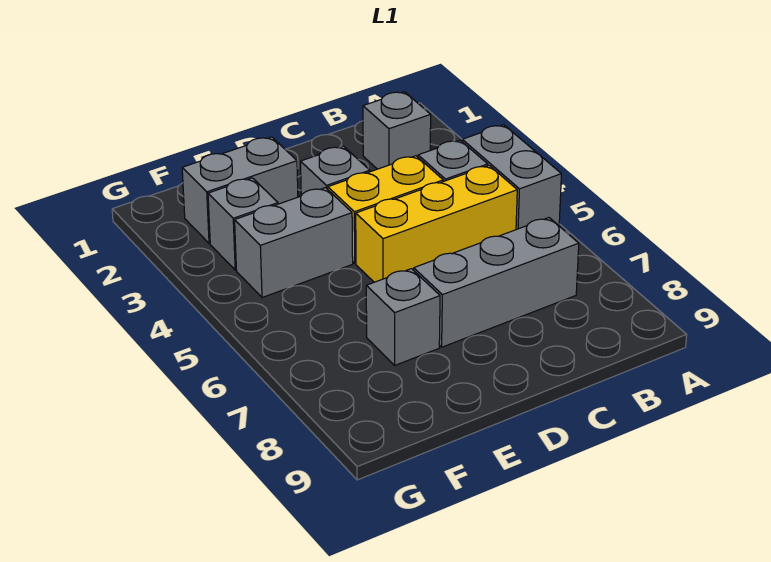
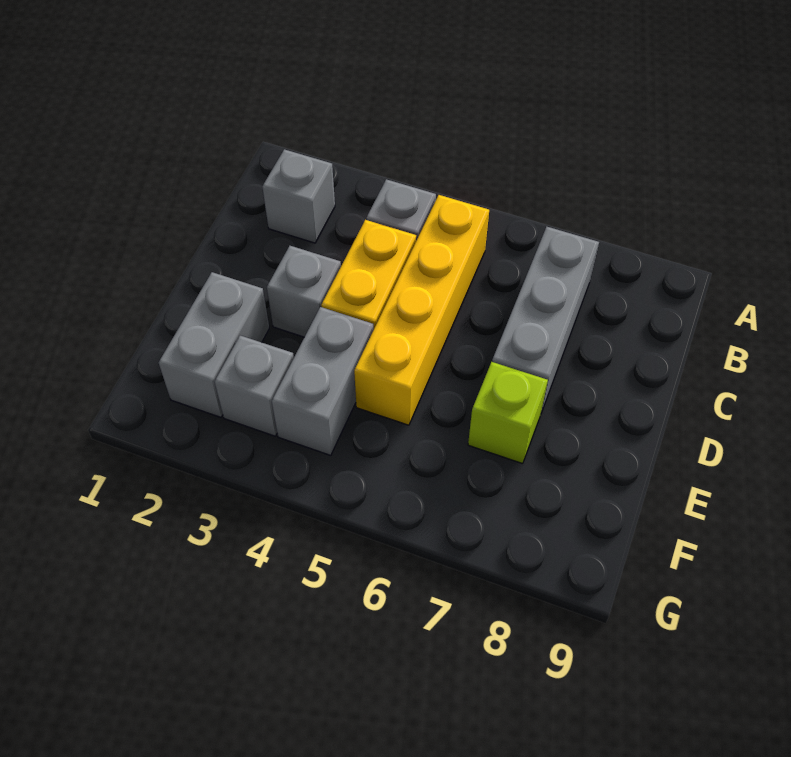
grey brick A4:A5 level 1 -> none
yellow brick B5:D5 level 1 -> yellow brick B5:E5 level 1
grey brick E7 level 1 -> lime brick E7 level 1

